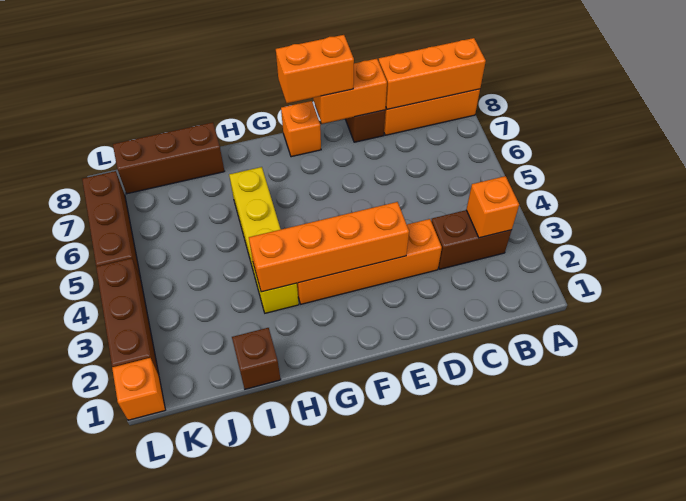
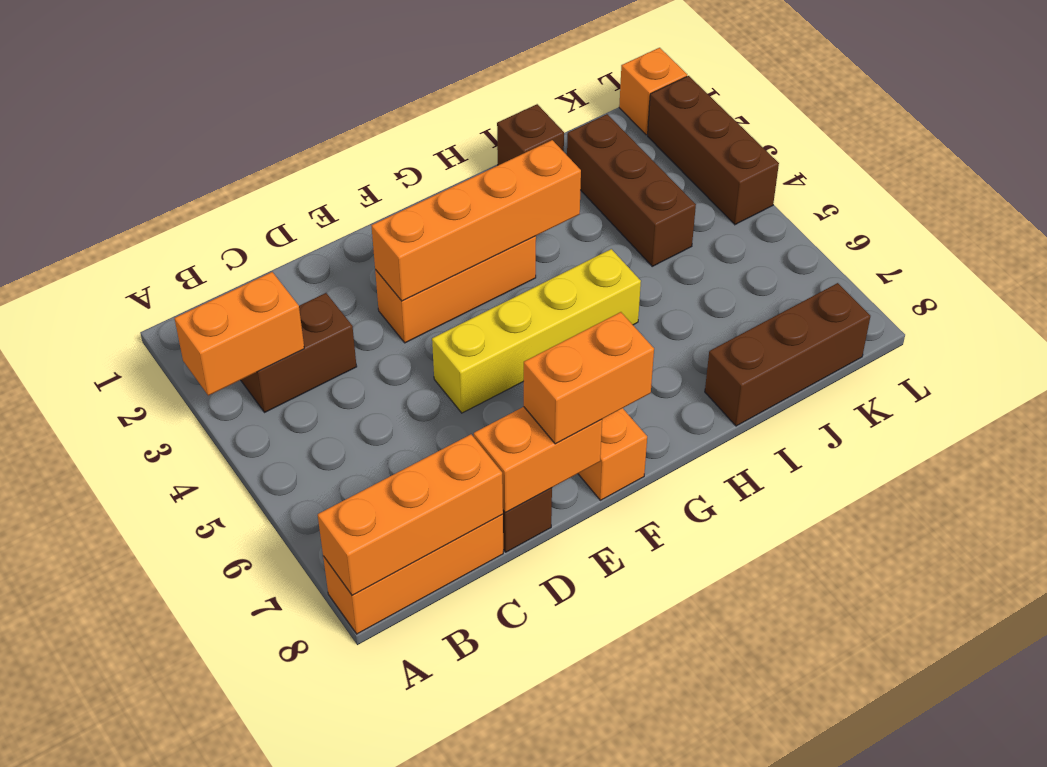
orange brick B3 level 2 -> orange brick A3:B3 level 2
orange brick D3:G3 level 1 -> orange brick E3:G3 level 1
yellow brick H3:H6 level 1 -> yellow brick E5:H5 level 1
brown brick L5:L7 level 1 -> brown brick J2:J4 level 1

